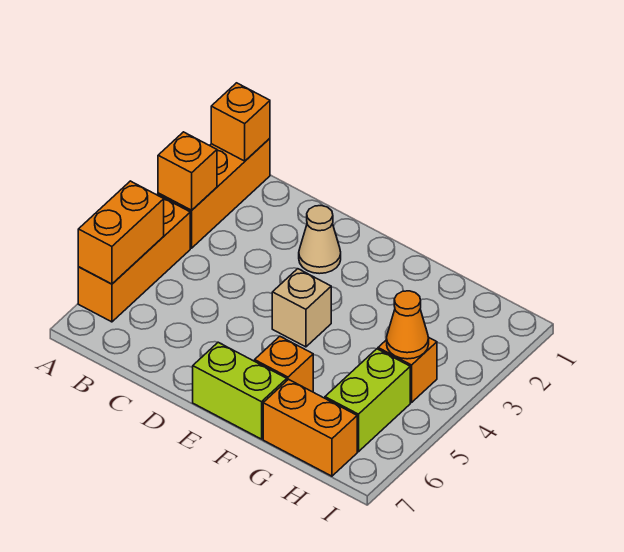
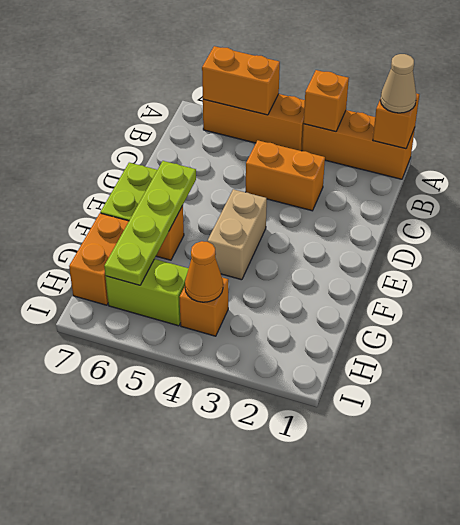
none -> orange brick C3:C4 level 1
tan cone D2 level 1 -> tan cone A1 level 3
tan brick E4 level 1 -> tan brick E4:F4 level 1
none -> lime plate E6:H6 level 2

